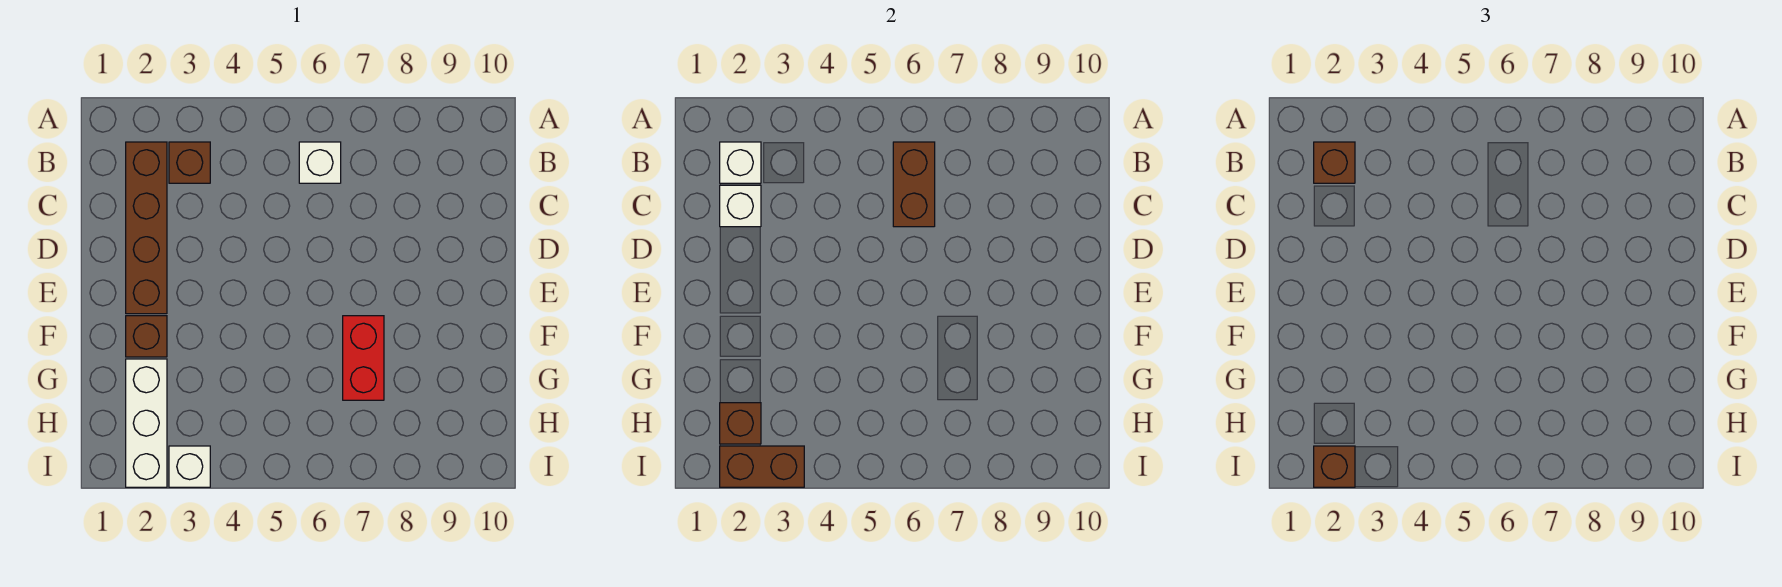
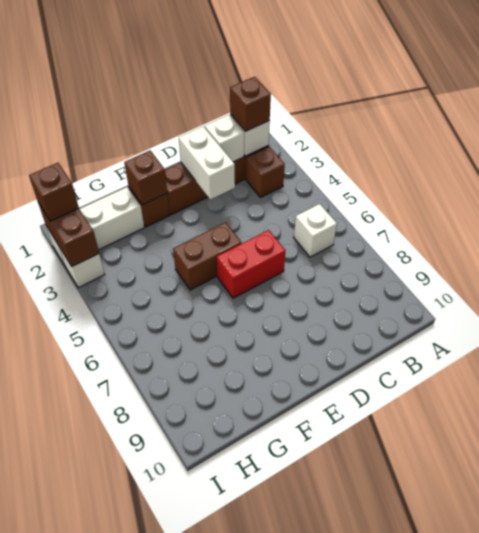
brown brick B6:C6 level 2 -> brown brick E5:F5 level 1
none -> white brick D2:D3 level 2
red brick F7:G7 level 1 -> red brick D6:E6 level 1
brown brick H2 level 2 -> brown brick F2 level 2

